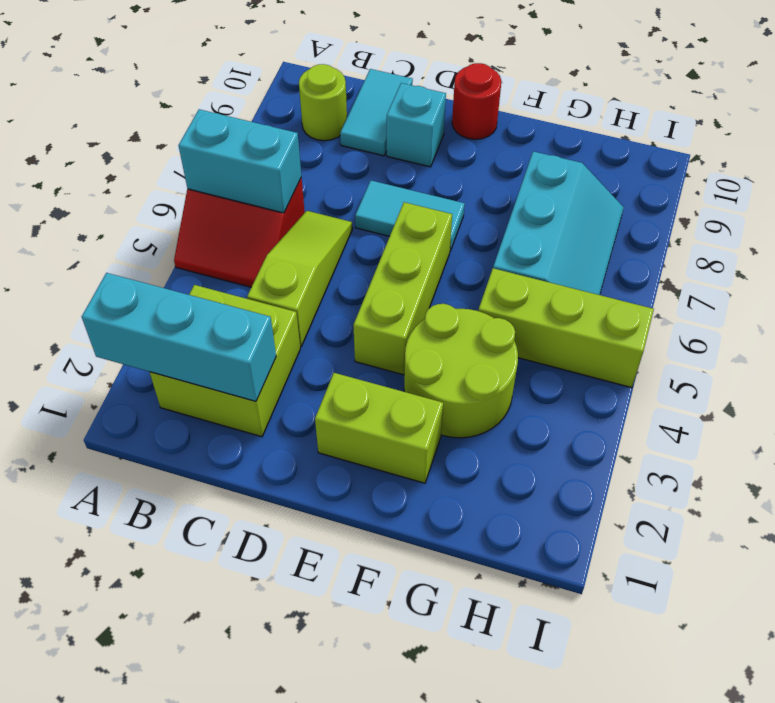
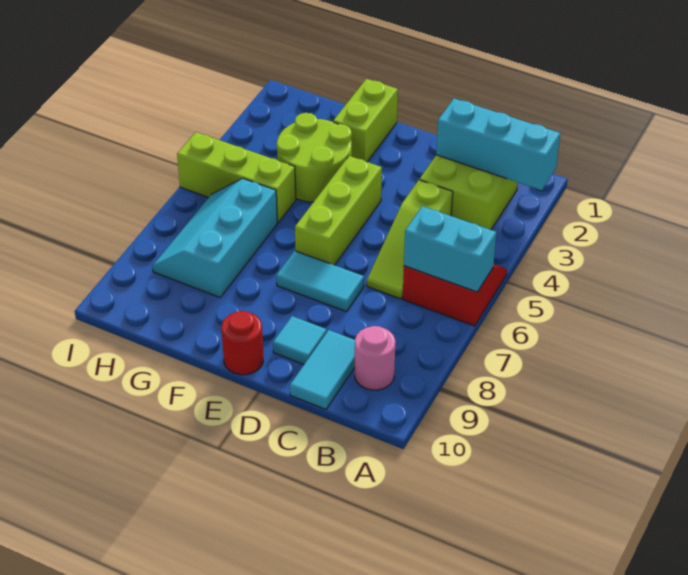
lime round brick B9 level 1 -> pink round brick B9 level 1
cyan brick D9 level 1 -> cyan tile D9 level 1
lime brick E2:F2 level 1 -> lime brick F1:F2 level 1

